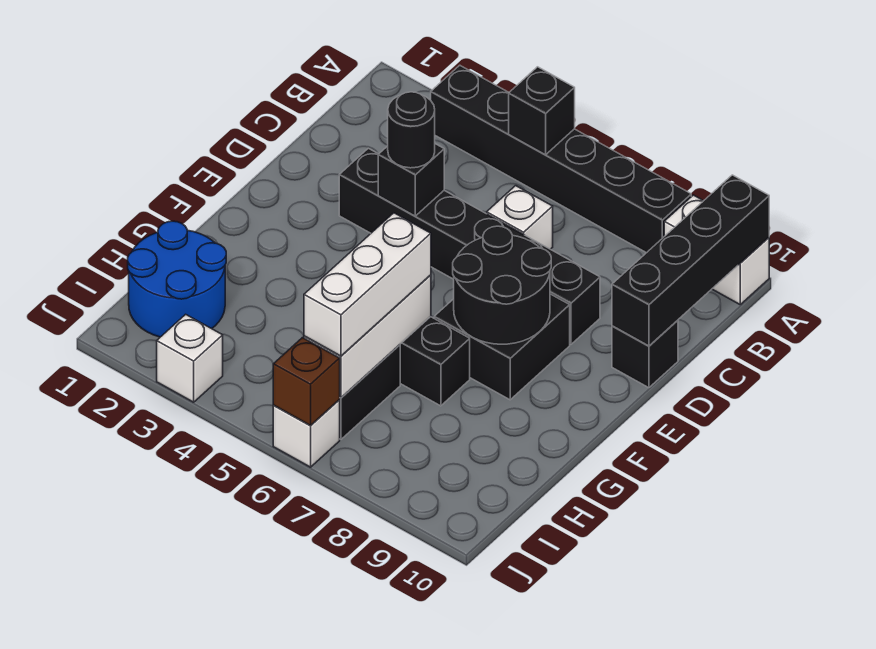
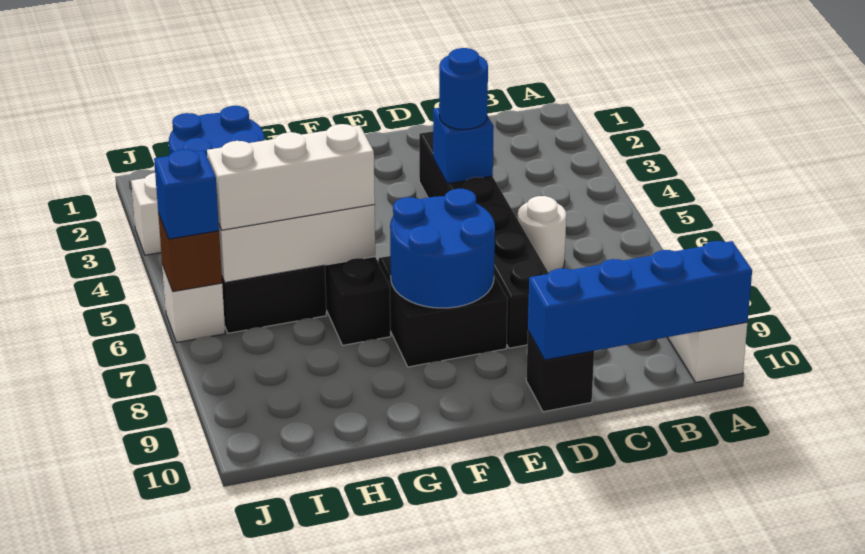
black brick A3:A8 level 1 -> none
black brick A5 level 2 -> none
black brick A10:D10 level 2 -> blue brick A10:D10 level 2
white brick C6 level 1 -> white round brick C6 level 1
black brick D4 level 2 -> blue brick D4 level 2
black round brick D4 level 3 -> blue round brick D4 level 3
black round brick E7:F8 level 2 -> blue round brick E7:F8 level 2
none -> blue brick J6 level 3

